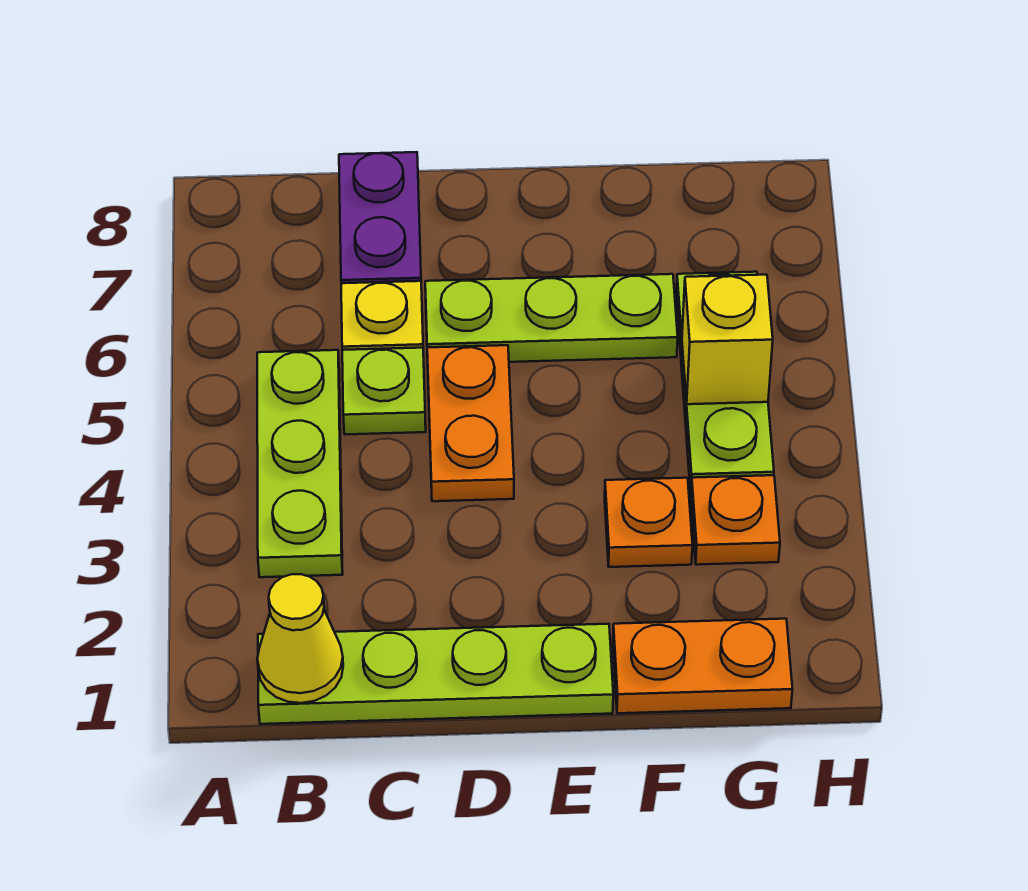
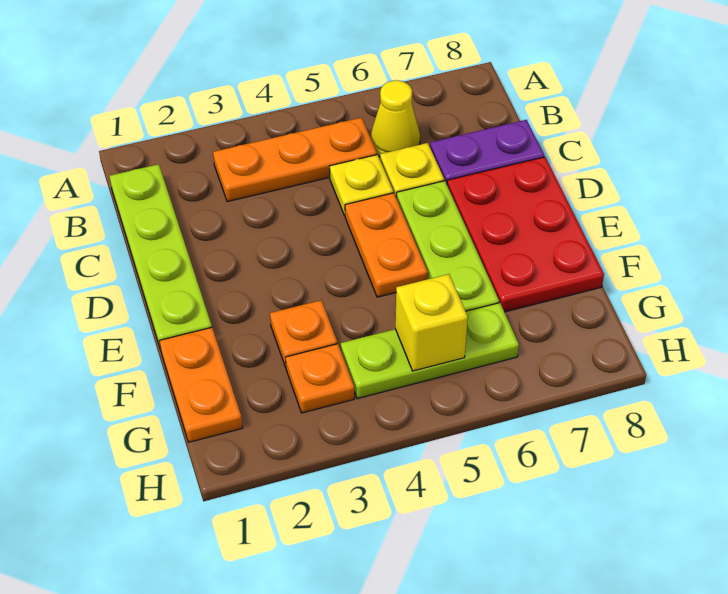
yellow cone B1 level 2 -> yellow cone B6 level 1
lime plate B3:B5 level 1 -> orange plate B3:B5 level 1
lime plate C5 level 1 -> yellow plate C5 level 1
orange plate D4:D5 level 1 -> orange plate D5:E5 level 1
none -> red plate D7:F8 level 1

